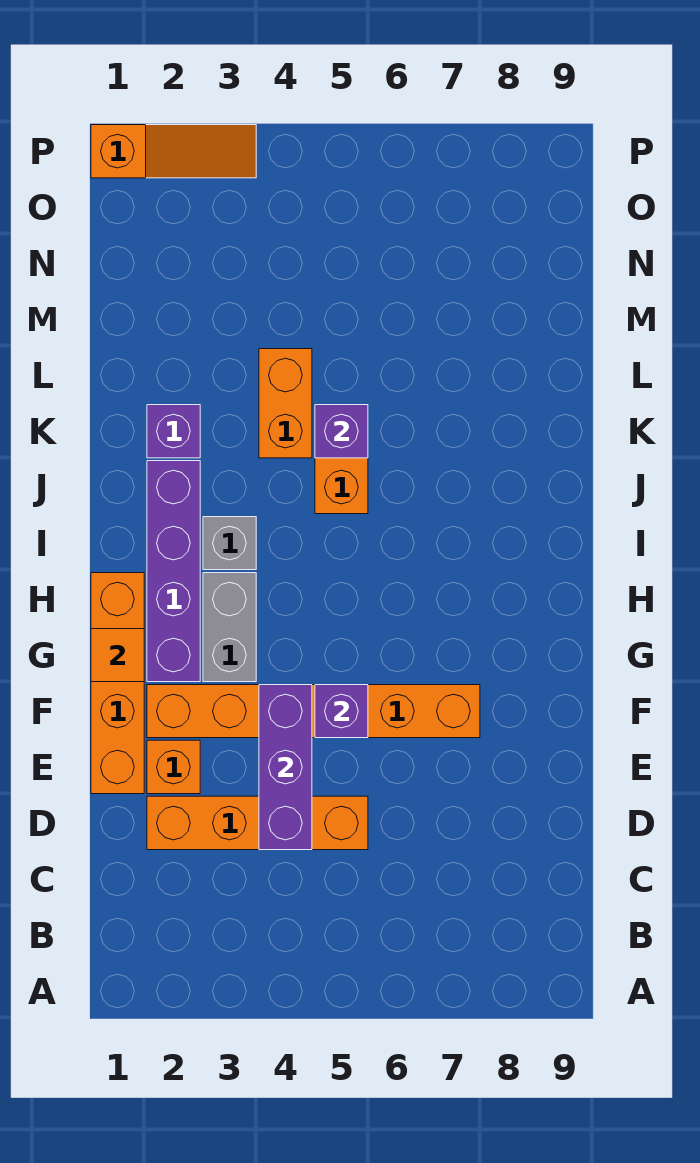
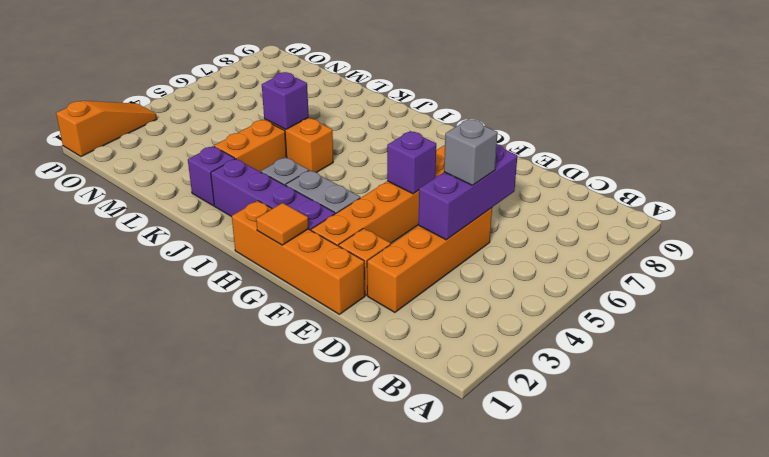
purple brick D4:F4 level 2 -> purple brick D4:D6 level 2
none -> grey brick D5 level 3
orange brick K4:L4 level 1 -> orange brick K3:K4 level 1

